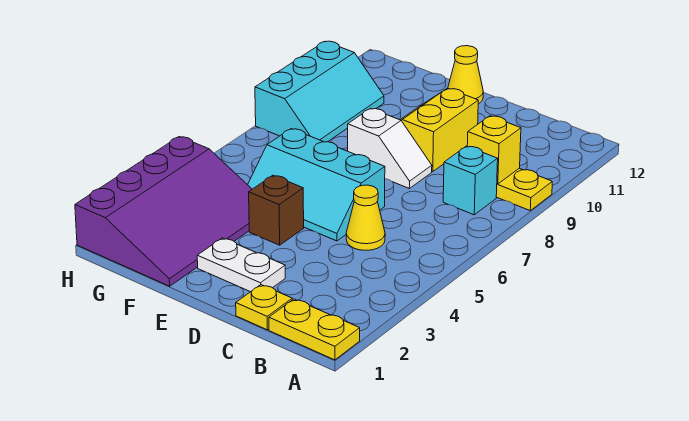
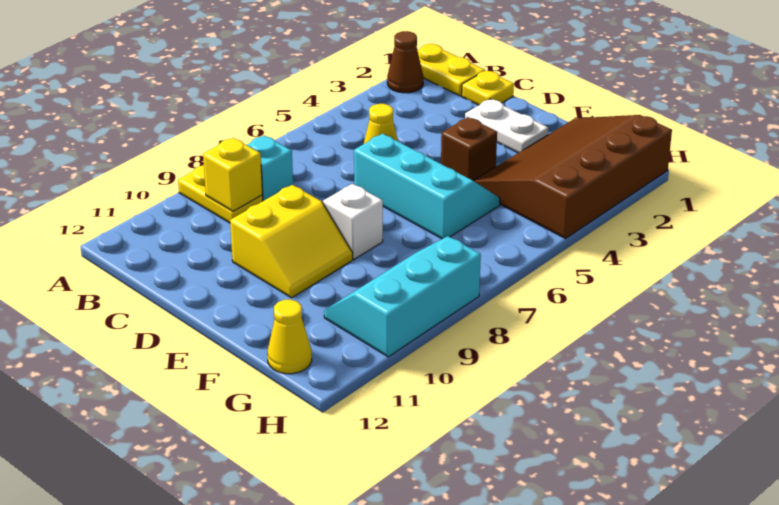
none -> brown cone A2 level 1
yellow cone E12 level 1 -> yellow cone G12 level 1
purple slope F1:H4 level 1 top H -> brown slope F1:H4 level 1 top H

